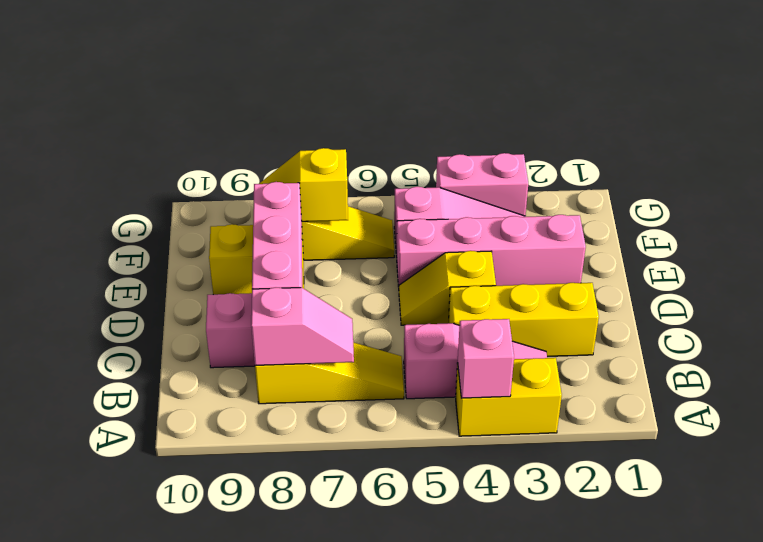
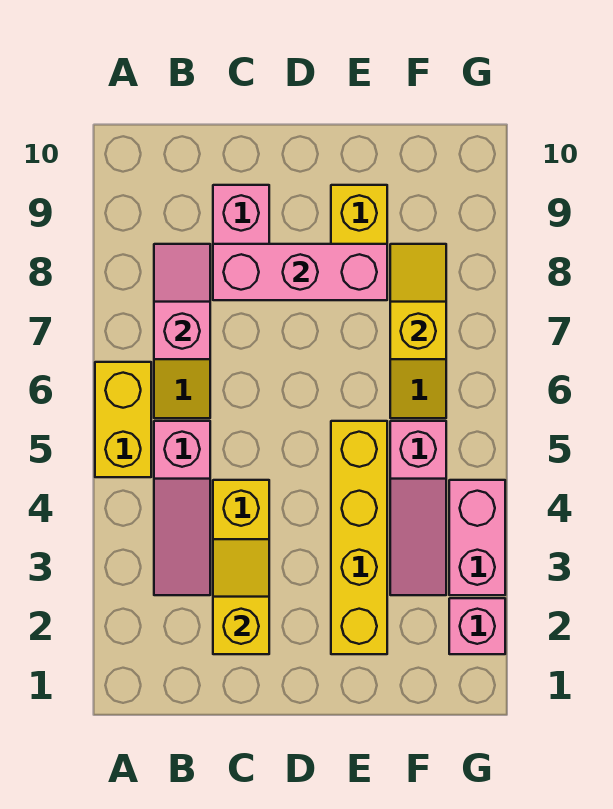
yellow brick A3:A4 level 1 -> yellow brick A5:A6 level 1
pink brick A4 level 2 -> pink brick G2 level 1
pink slope B7:B8 level 2 top 8 -> pink slope B7:B8 level 2 top 7
yellow slope D4:D5 level 1 top 4 -> yellow slope C2:C3 level 2 top 2
pink brick E2:E5 level 1 -> yellow brick E2:E5 level 1

